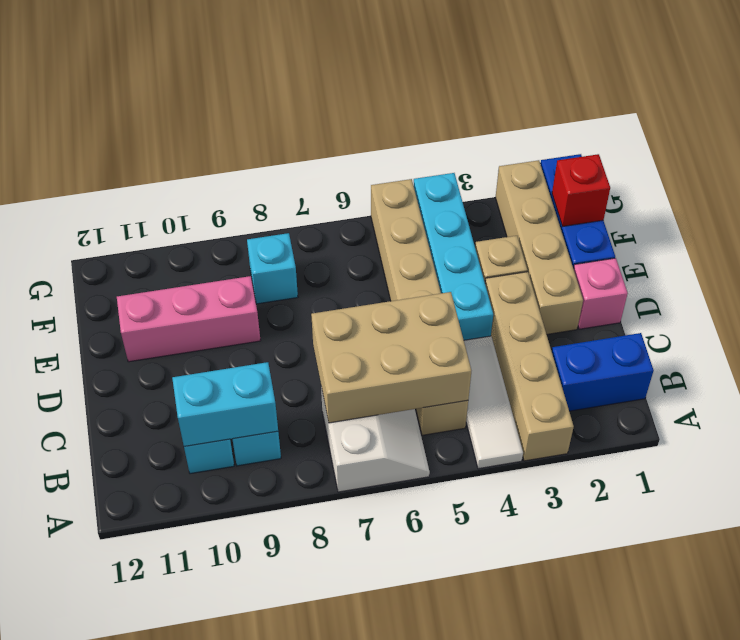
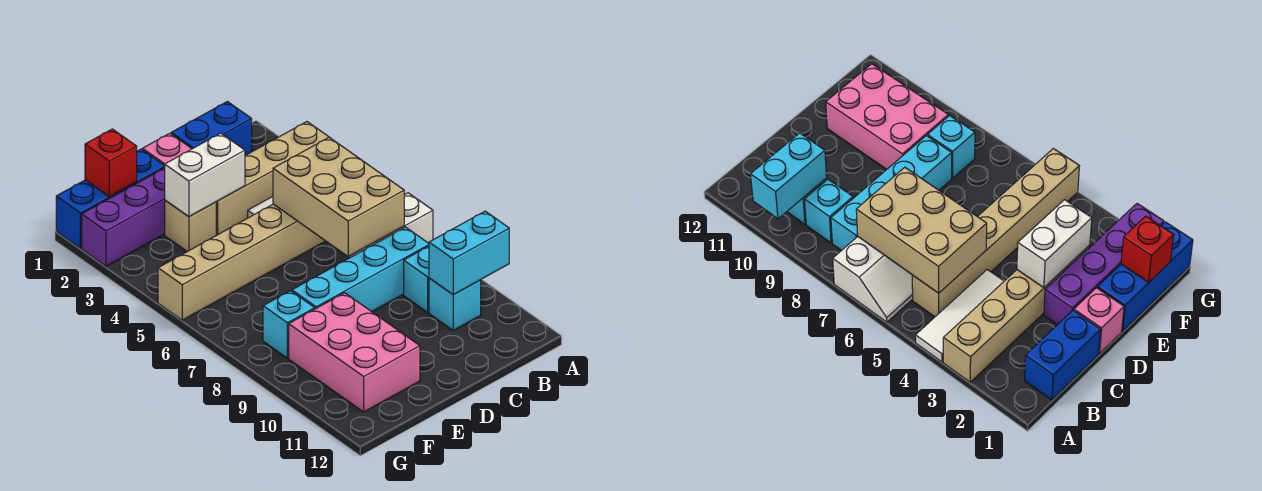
blue brick B1:B2 level 1 -> blue brick B1:C1 level 1
cyan brick B9:B10 level 2 -> cyan brick A10:B10 level 2
tan brick D2:G2 level 1 -> purple brick D2:G2 level 1
none -> white brick D3:E3 level 2
cyan brick D4:G4 level 1 -> cyan brick B8:E8 level 1
pink brick E9:E11 level 1 -> pink brick E9:F11 level 1

